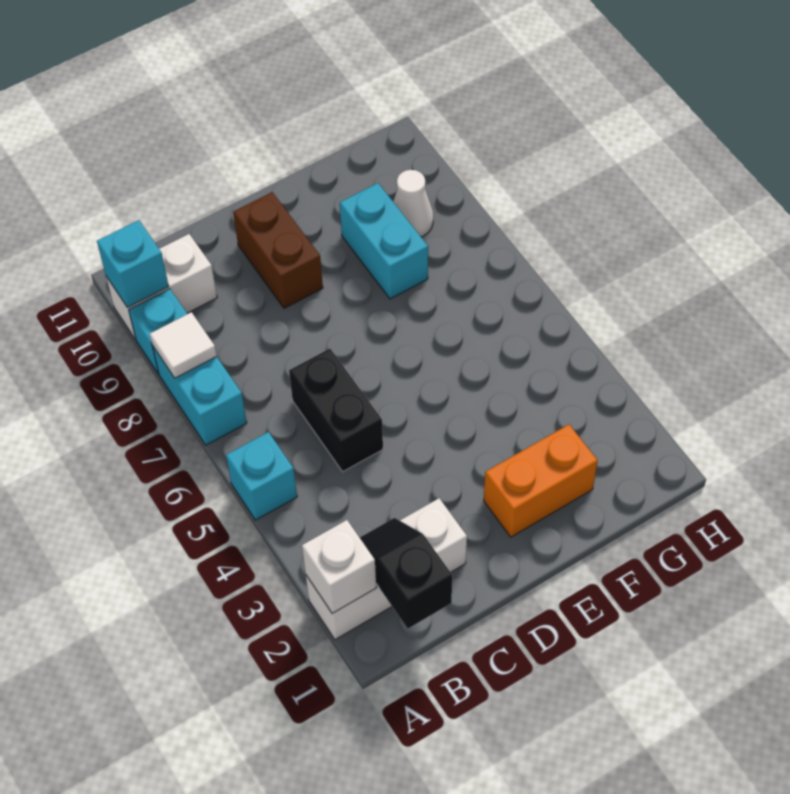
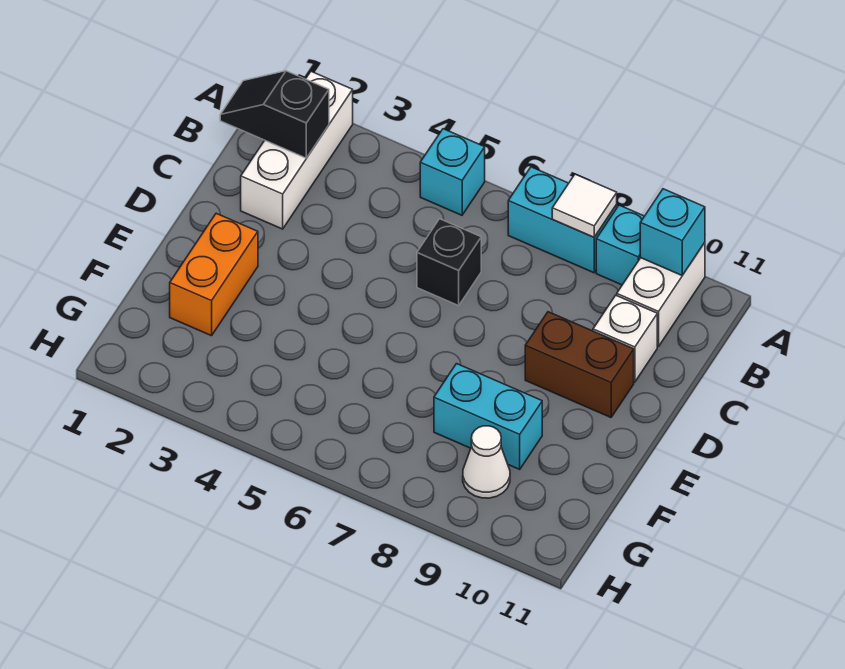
white brick A2 level 2 -> white brick C10 level 1
black slope B1:B2 level 2 top 1 -> black slope B1:B2 level 2 top 2
black brick C5:C6 level 1 -> black brick C6 level 1

